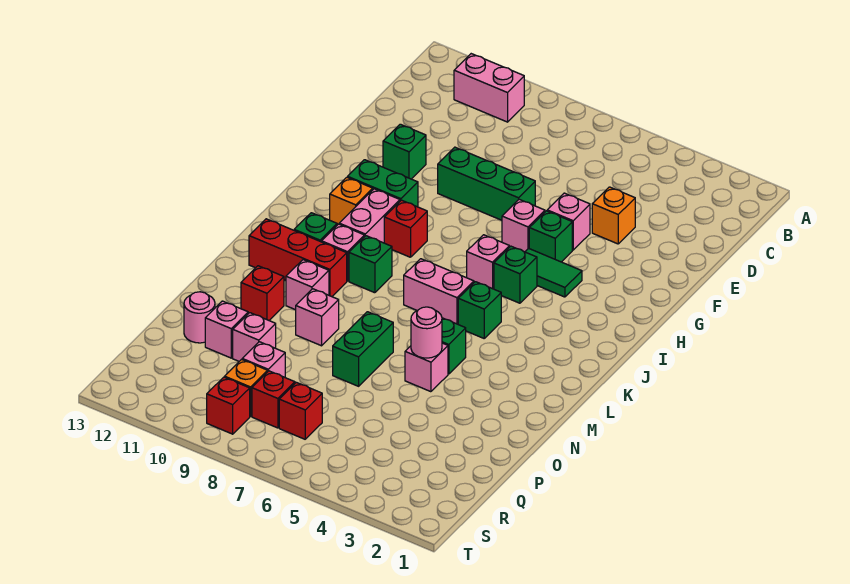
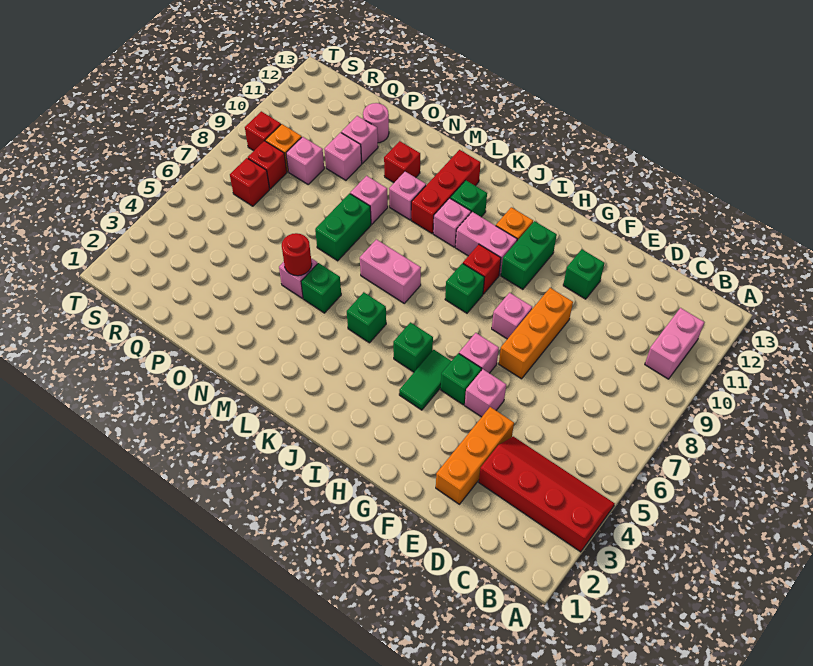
none -> red slope A3:D4 level 1 top 3
orange brick E4 level 1 -> orange brick E2:E4 level 1
green brick F7:F9 level 1 -> orange brick F7:F9 level 1
pink brick I6 level 1 -> pink brick G8 level 1
pink brick K6:K7 level 1 -> pink brick K7:L7 level 1
green brick K9 level 1 -> green brick I8 level 1
pink round brick N5 level 2 -> red round brick N5 level 2
green brick N7:O7 level 1 -> green brick N7:N8 level 1

